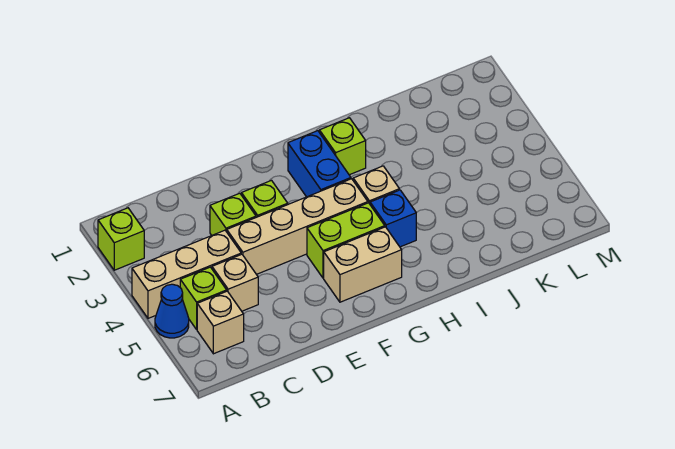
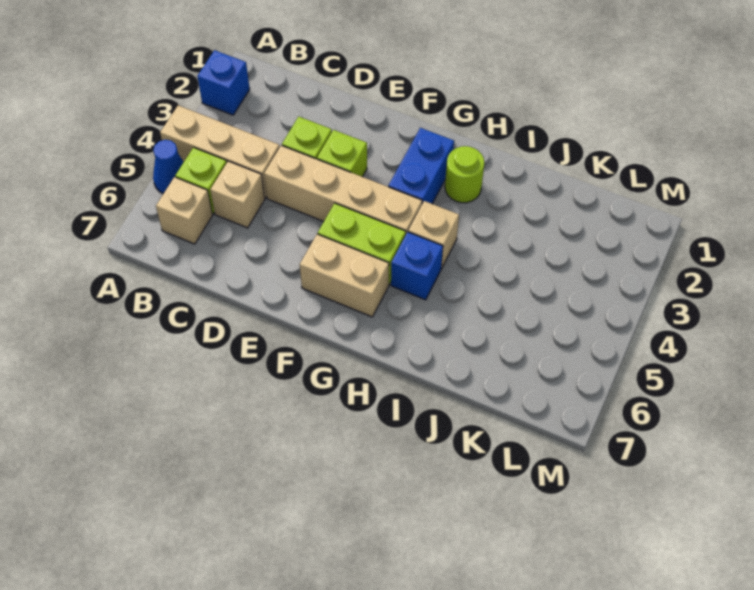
lime brick A2 level 1 -> blue brick A2 level 1
lime brick H2 level 1 -> lime round brick H2 level 1

